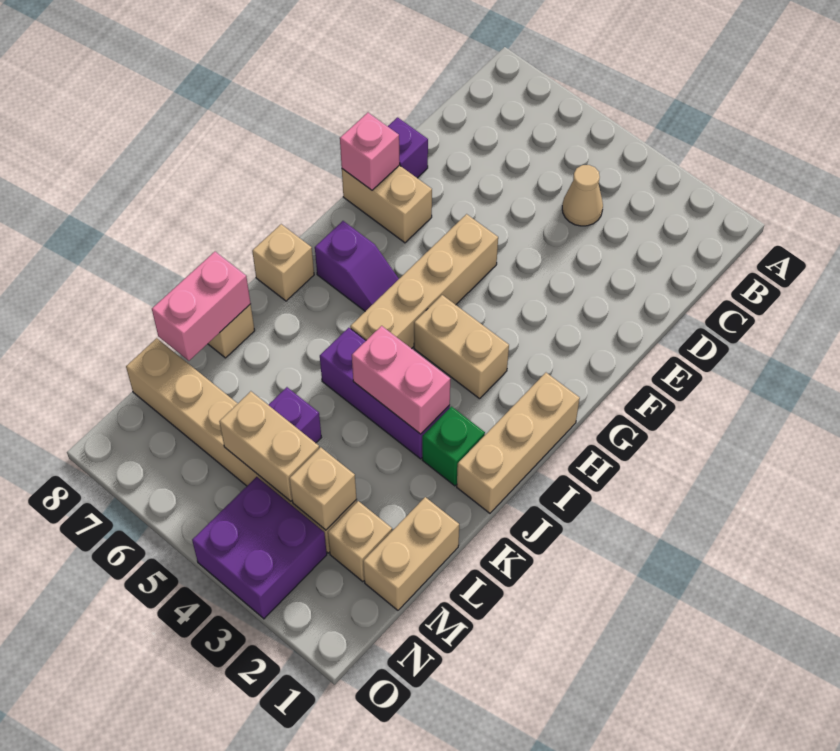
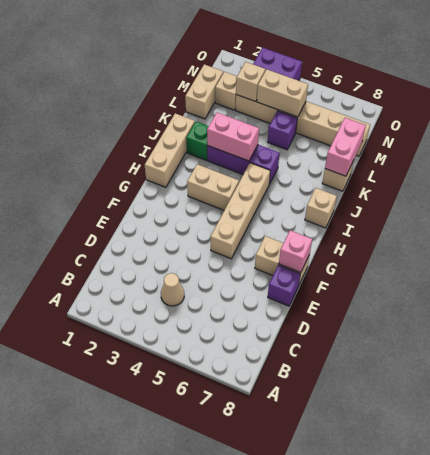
purple slope H6:H7 level 1 top 7 -> none

